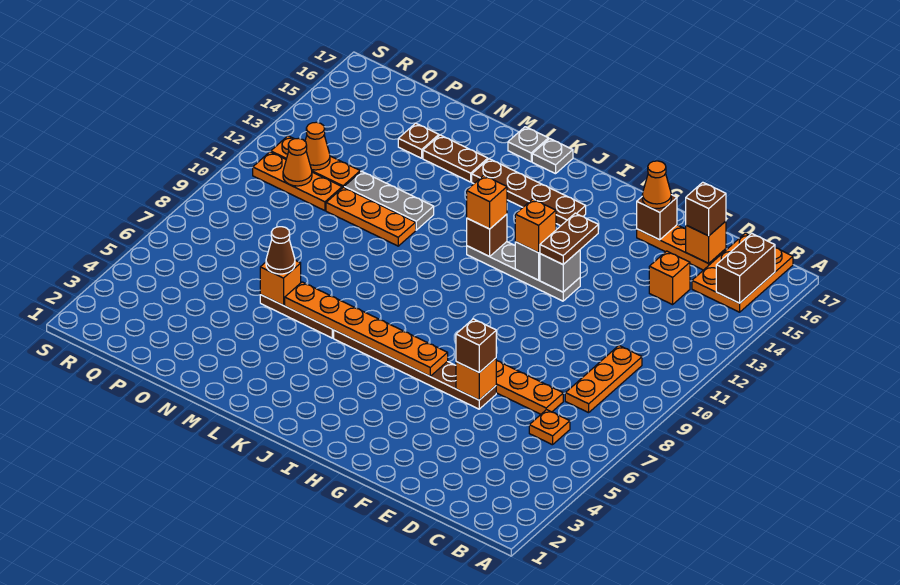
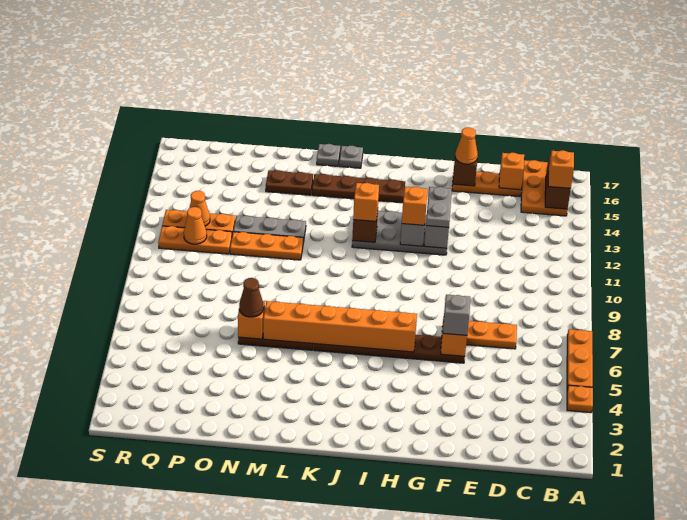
orange plate C6 level 1 -> orange plate A4 level 1
orange plate C8:C10 level 1 -> orange plate A5:A7 level 1
orange brick D14 level 1 -> orange brick B15 level 3
brown brick D16 level 3 -> none
brown brick F6 level 3 -> grey brick F6 level 3
grey plate G12:J12 level 1 -> grey plate G12:J13 level 1
brown plate G12:G13 level 3 -> grey plate G12:G13 level 3
orange plate H6:M6 level 2 -> orange brick H6:M6 level 2
brown plate O15 level 1 -> none

